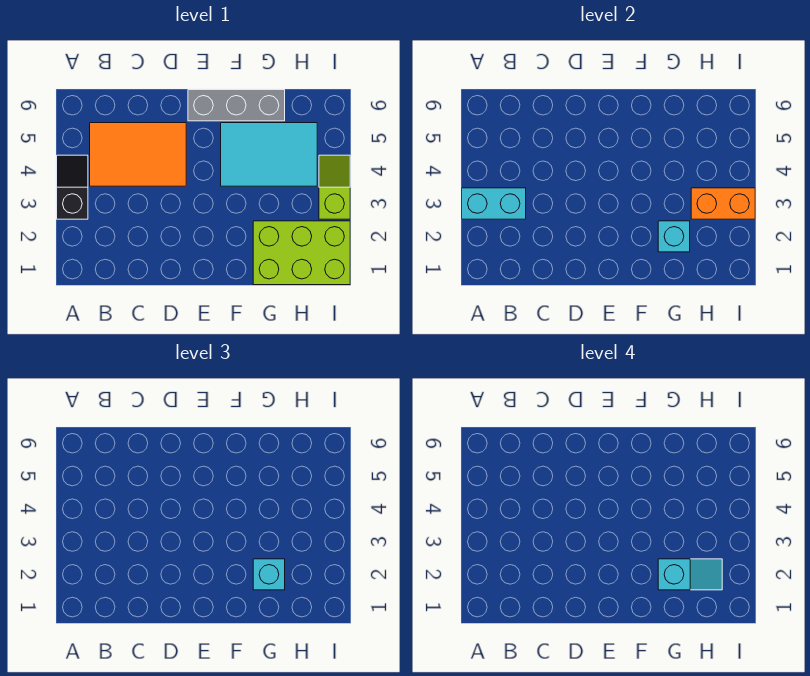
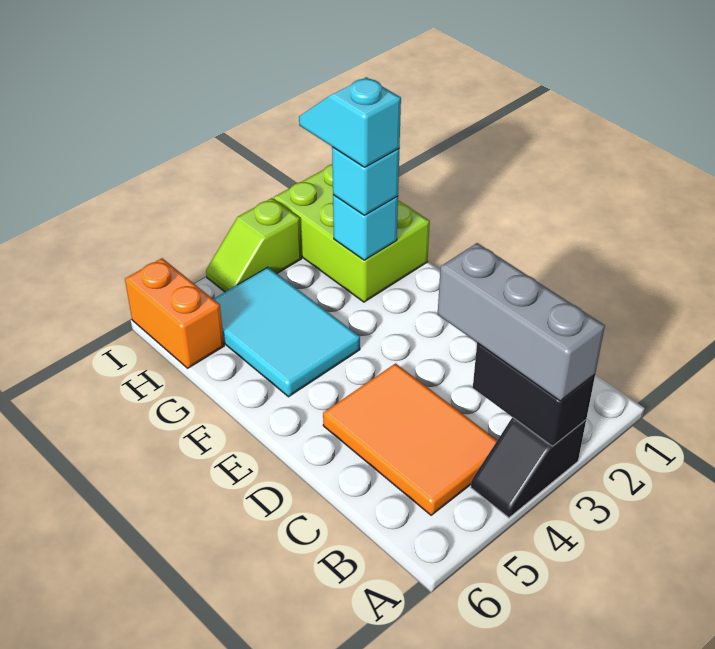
cyan brick A3:B3 level 2 -> black brick A3:B3 level 2
grey brick E6:G6 level 1 -> grey brick A3:C3 level 3
orange brick H3:I3 level 2 -> orange brick H6:I6 level 1

